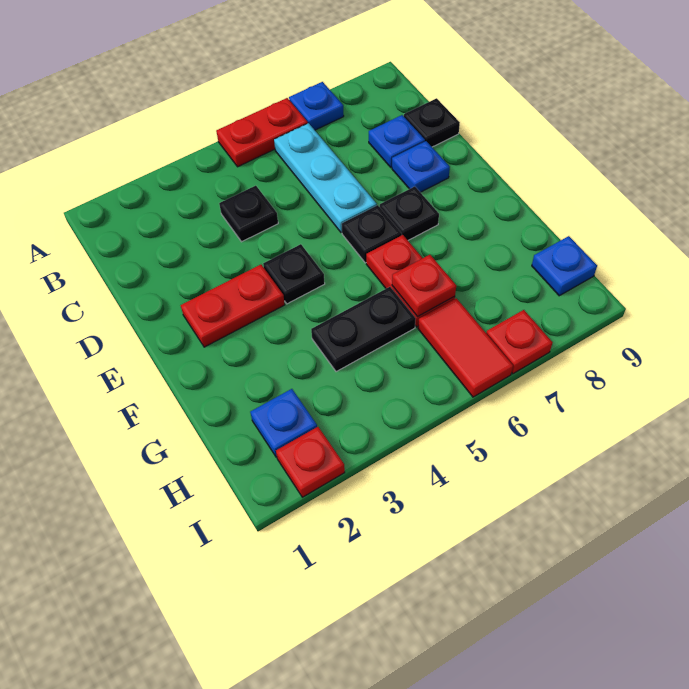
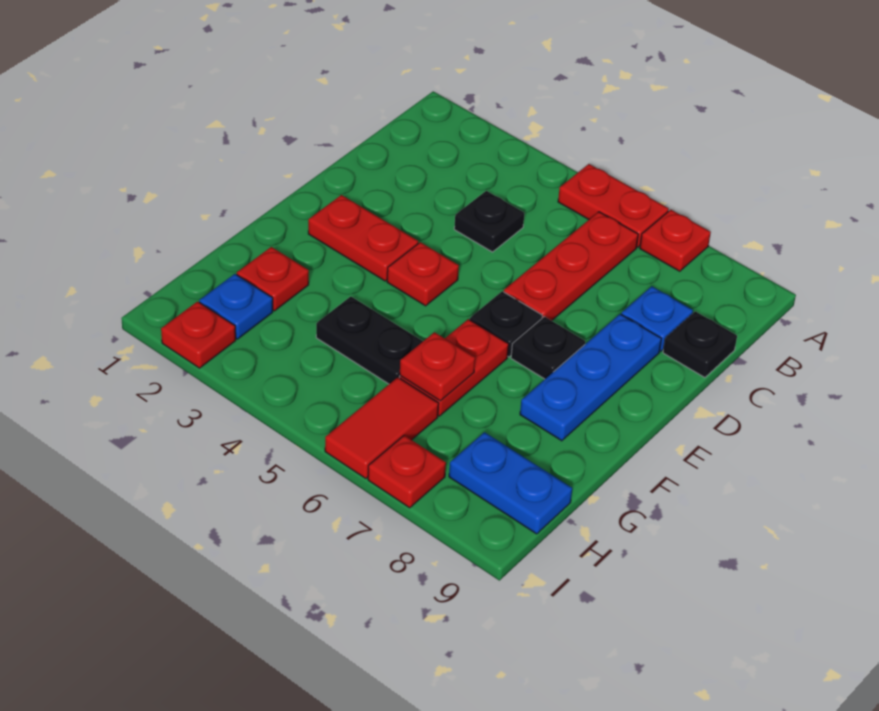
blue plate A7 level 1 -> red plate A7 level 1
cyan plate B6:D6 level 1 -> red plate B6:D6 level 1
blue plate D8 level 1 -> blue plate D8:F8 level 1
black plate E4 level 1 -> red plate E4 level 1
none -> red plate G2 level 1
blue plate H9 level 1 -> blue plate H8:H9 level 1

